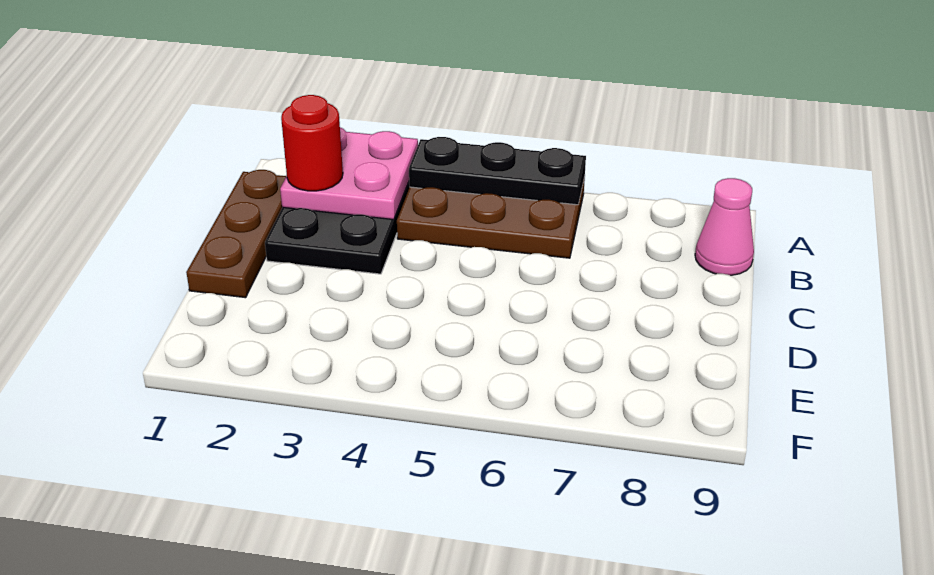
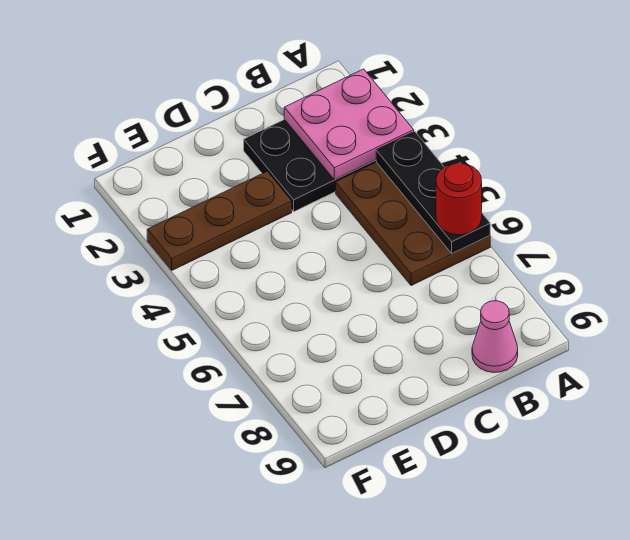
brown plate B1:D1 level 1 -> brown plate D3:F3 level 1
red round brick B2 level 3 -> red round brick A6 level 3

